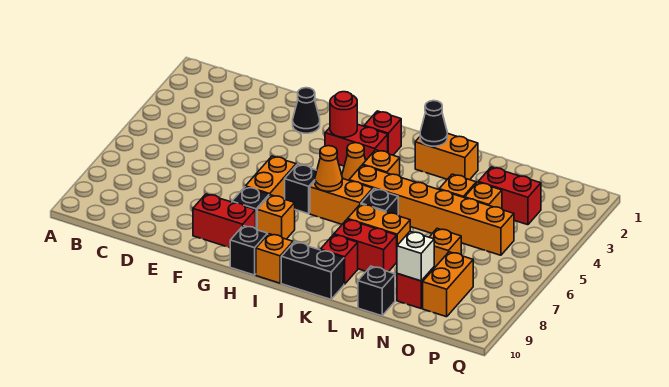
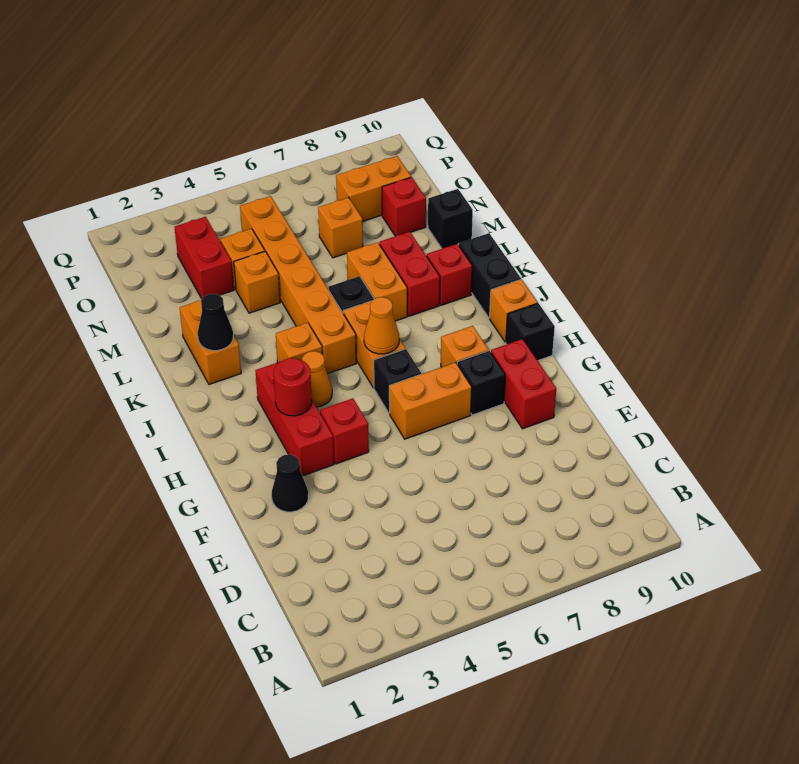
red brick H3:I3 level 1 -> red brick G3:I3 level 1
red brick I2 level 1 -> red brick G4 level 1
white brick N9 level 2 -> none

